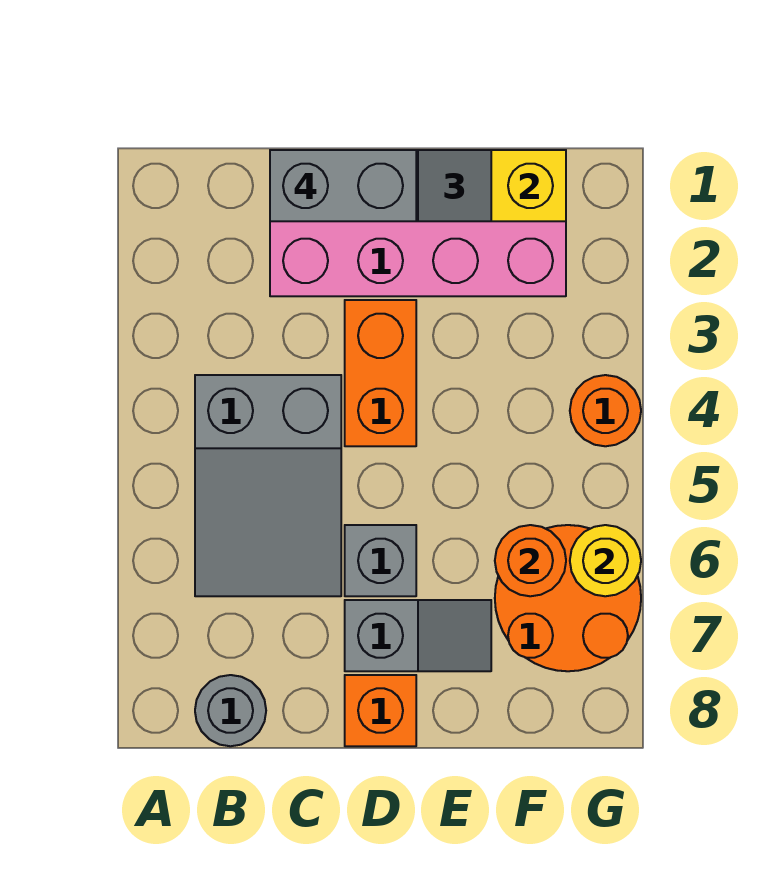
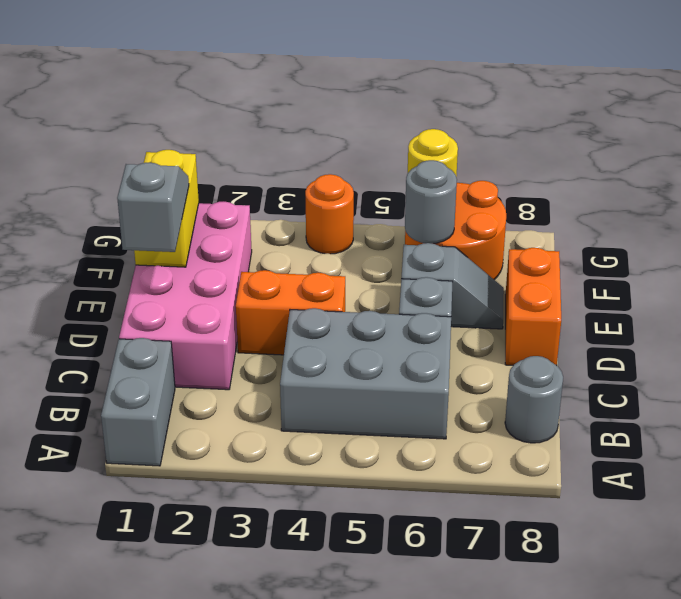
grey slope B4:C6 level 1 top 4 -> grey brick B4:C6 level 1
grey brick C1:D1 level 4 -> grey brick A1:B1 level 1
grey slope D7:E7 level 1 top D -> grey slope E6:E7 level 1 top 6
orange brick D8 level 1 -> orange brick D8:E8 level 1
orange round brick F6 level 2 -> grey round brick F6 level 2

